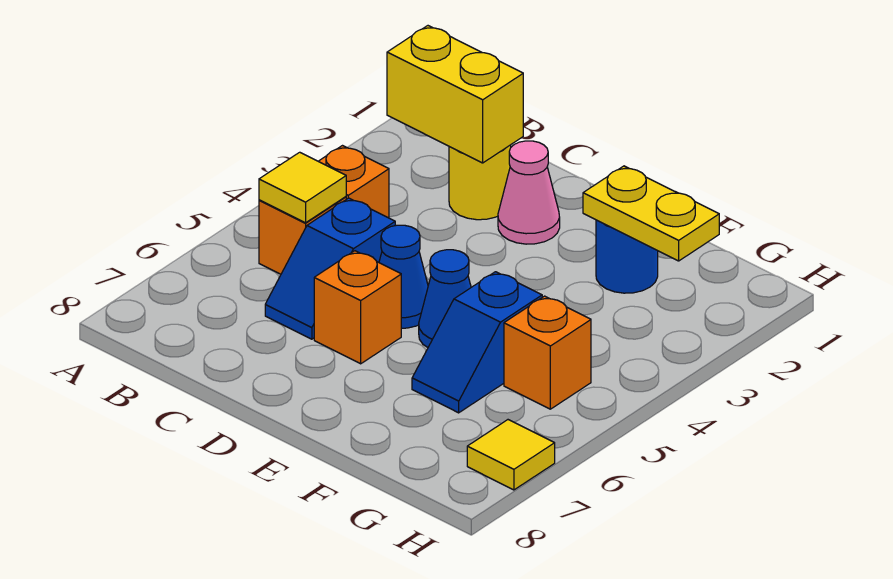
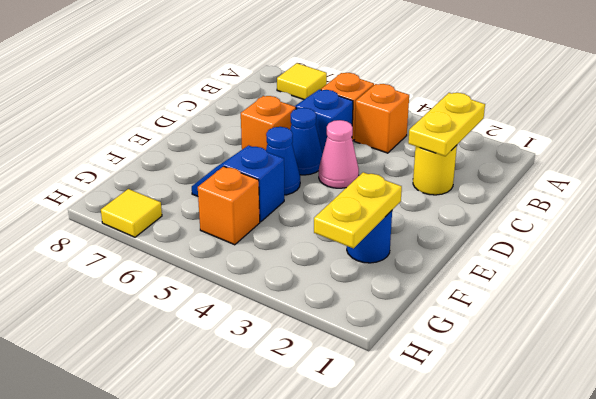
yellow brick B2:C2 level 2 -> yellow plate B2:C2 level 2
yellow tile B5 level 2 -> yellow tile A7 level 1
pink cone D2 level 1 -> pink cone D4 level 1

